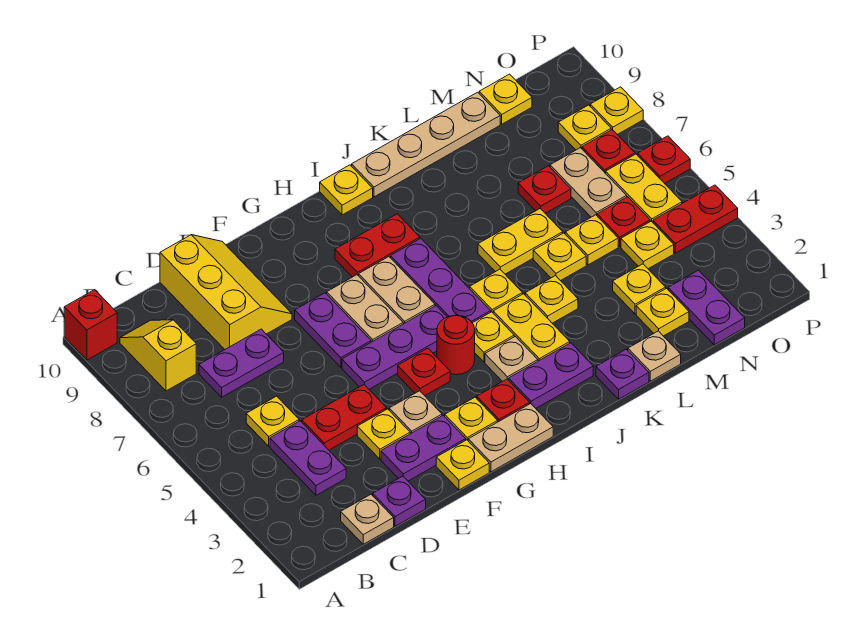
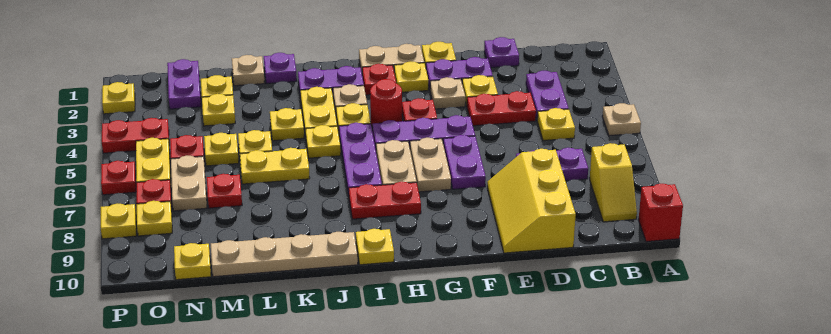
tan plate C1 level 1 -> tan plate A5 level 1
yellow plate N4 level 1 -> yellow plate P2 level 1

